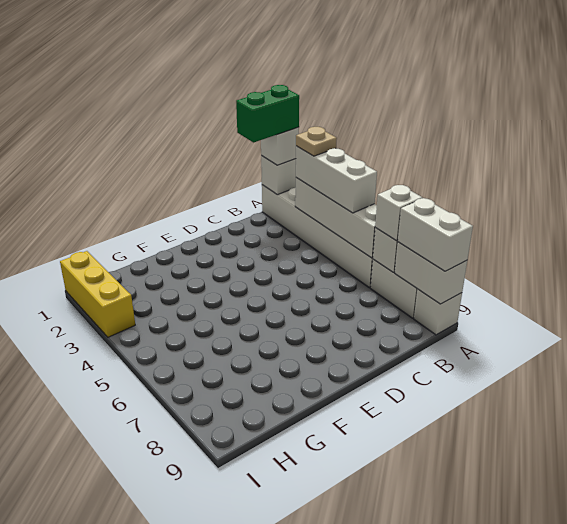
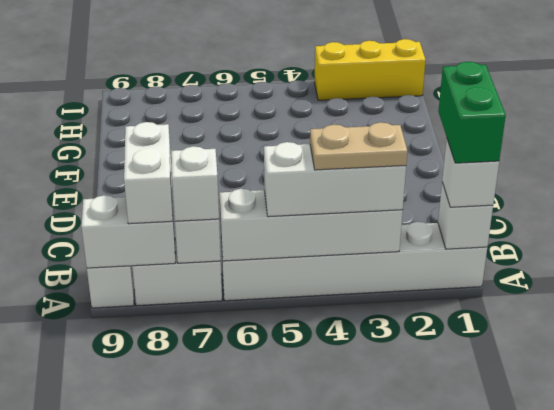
tan plate A3 level 4 -> tan plate A3:A4 level 4
white brick A8:A9 level 3 -> white brick A8:B8 level 3

